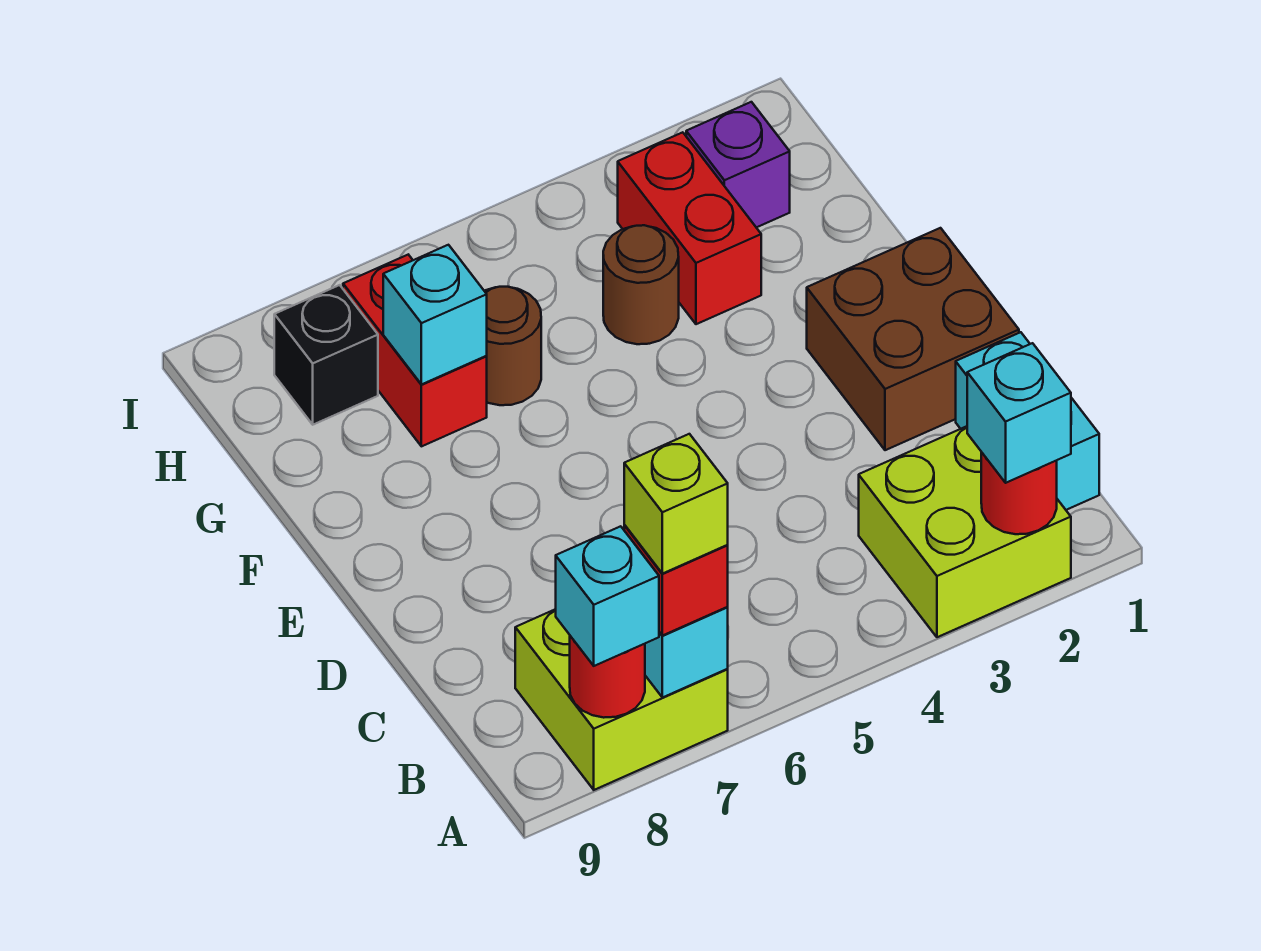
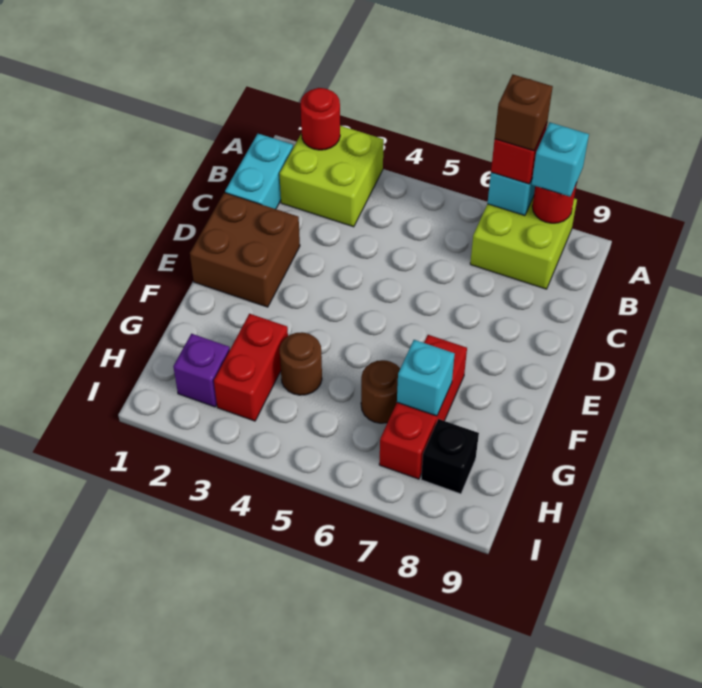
cyan brick A2 level 3 -> none
lime brick A7 level 4 -> brown brick A7 level 4
red brick G7:H7 level 1 -> red brick F7:H7 level 1

